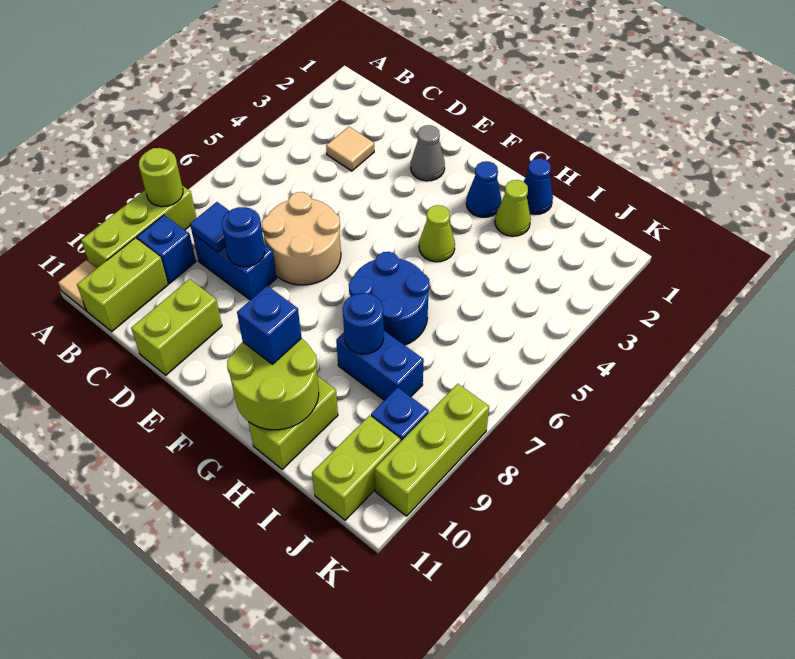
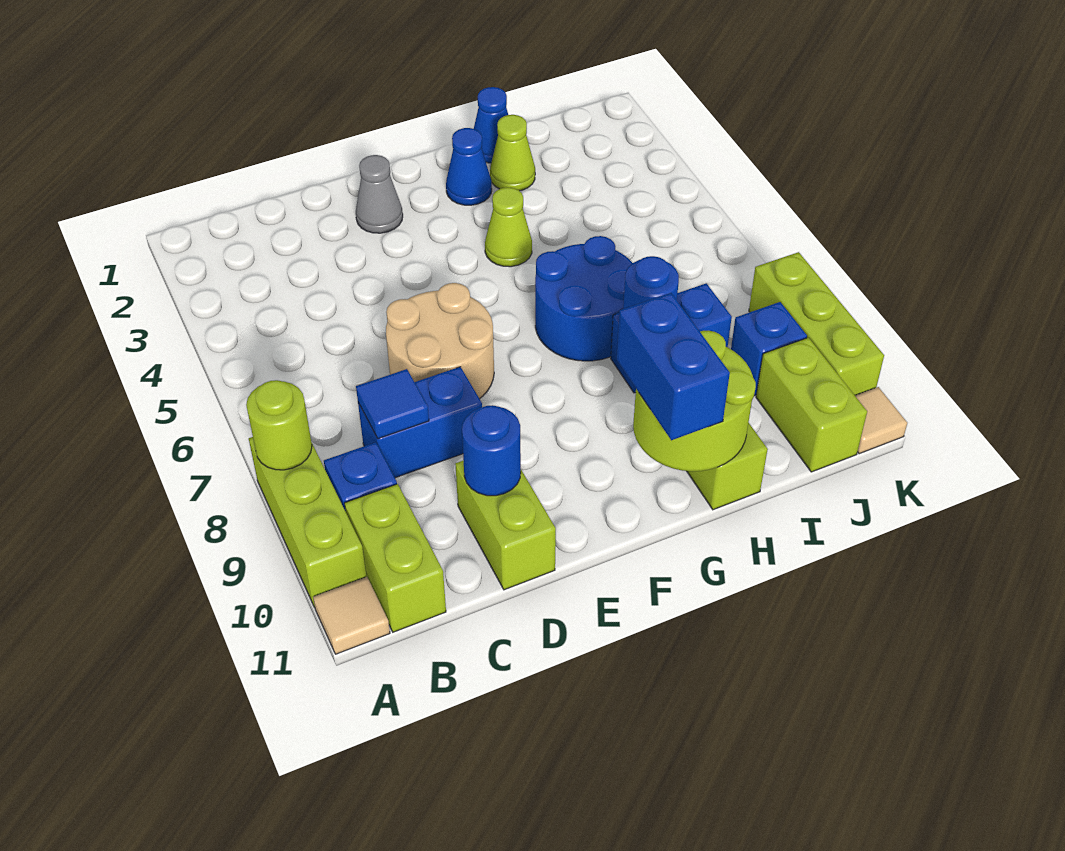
tan tile C3 level 1 -> tan tile K11 level 1
blue round brick D8 level 2 -> blue round brick D10 level 2
blue brick G10 level 3 -> blue brick G10:G11 level 3

